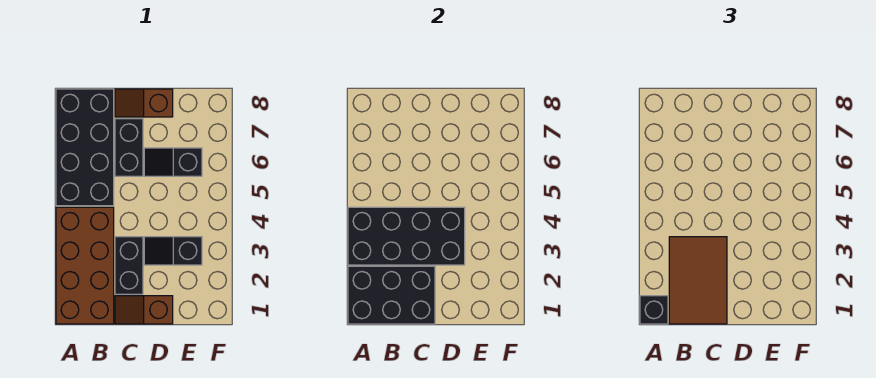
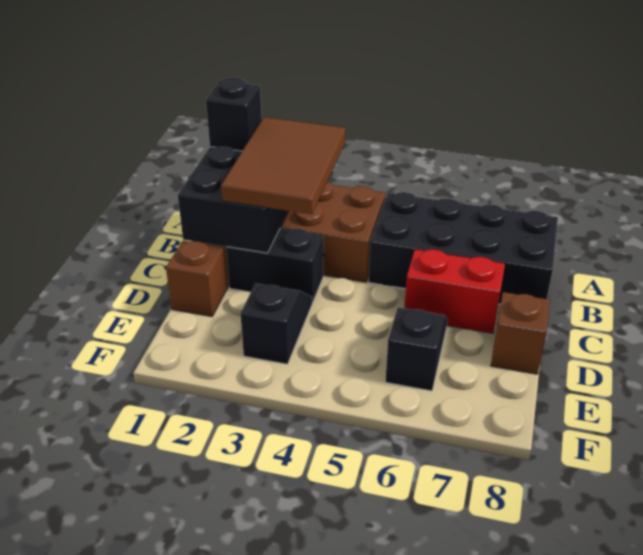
black brick A3:D4 level 2 -> none
brown tile B1:C3 level 3 -> brown tile A2:C3 level 3
black brick C6:C7 level 1 -> red brick C6:C7 level 1

